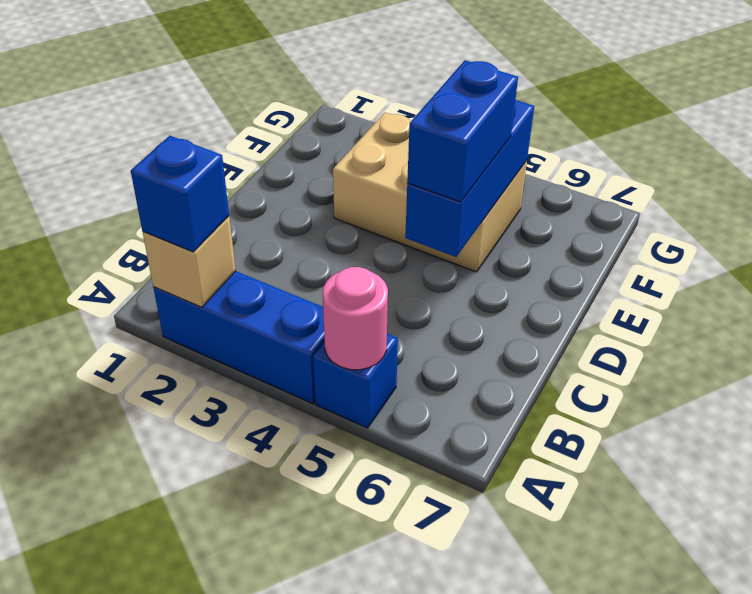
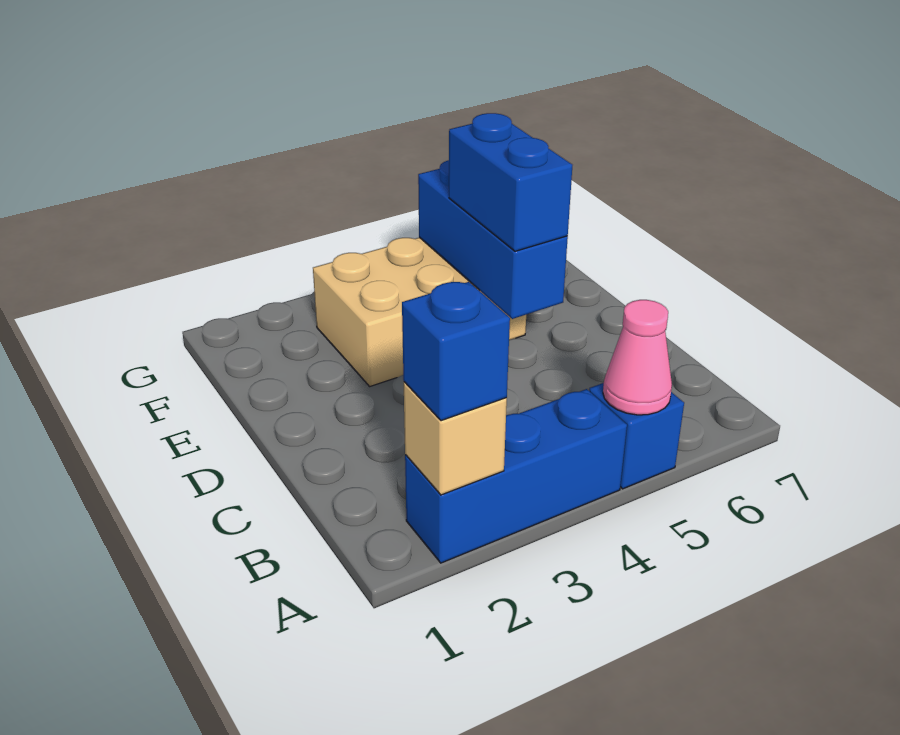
pink round brick A5 level 2 -> pink cone A5 level 2

